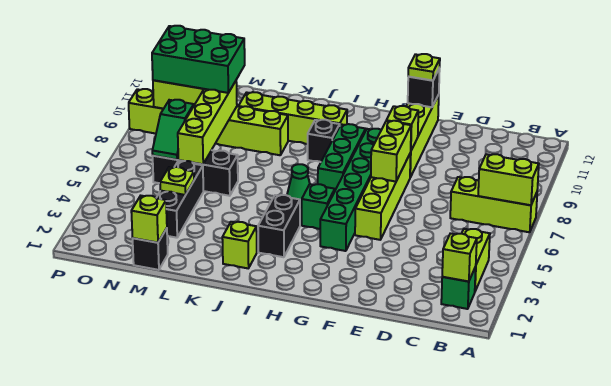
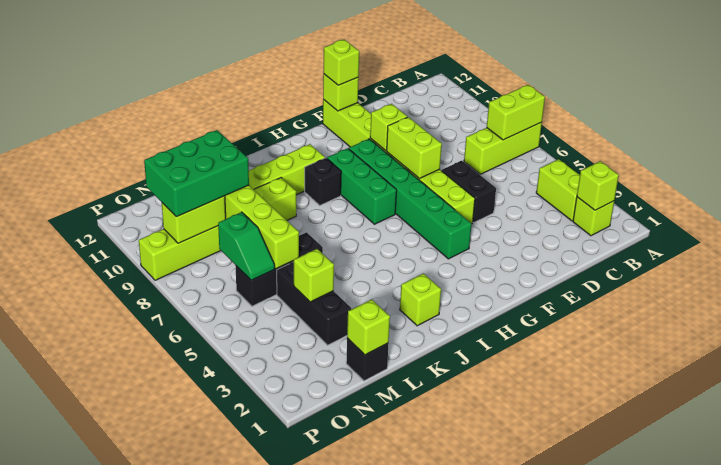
green brick B2 level 1 -> lime brick B2 level 1
black brick F12 level 2 -> lime brick F12 level 2
lime plate F12 level 3 -> lime brick F12 level 3
green brick H5 level 1 -> none
black brick I3:I4 level 1 -> black brick E5:E6 level 1
green cone I6 level 1 -> none
lime plate M4 level 2 -> lime brick M4 level 2

